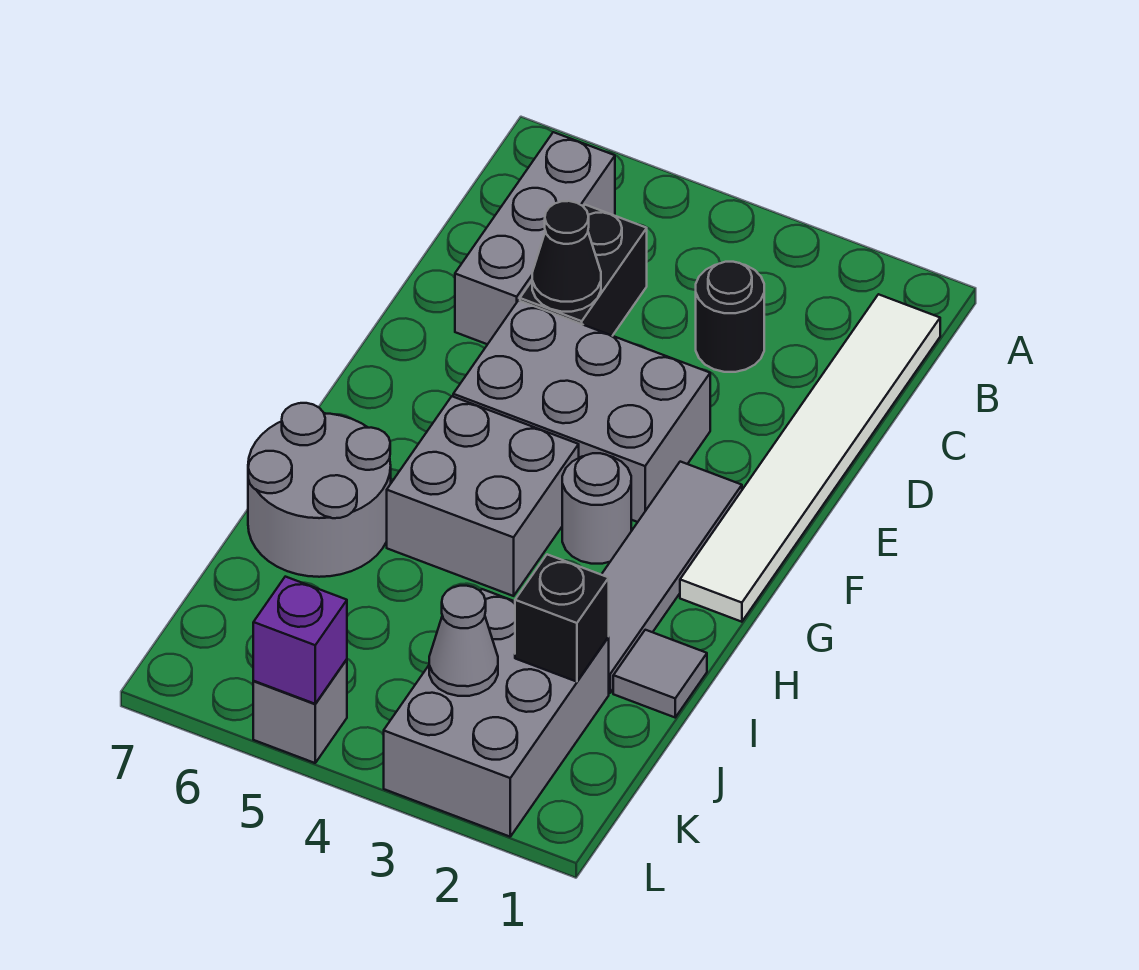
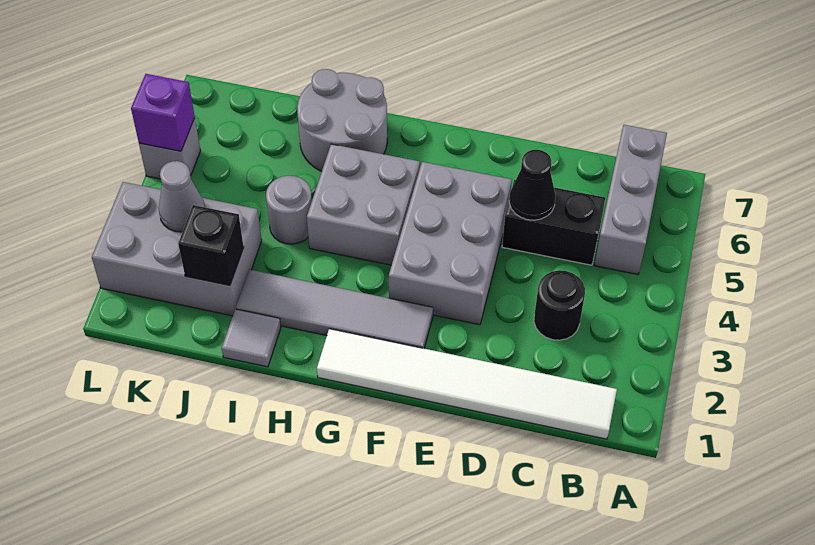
grey brick B6:D6 level 1 -> grey brick B5:B7 level 1
grey round brick G3 level 1 -> grey round brick I4 level 1

